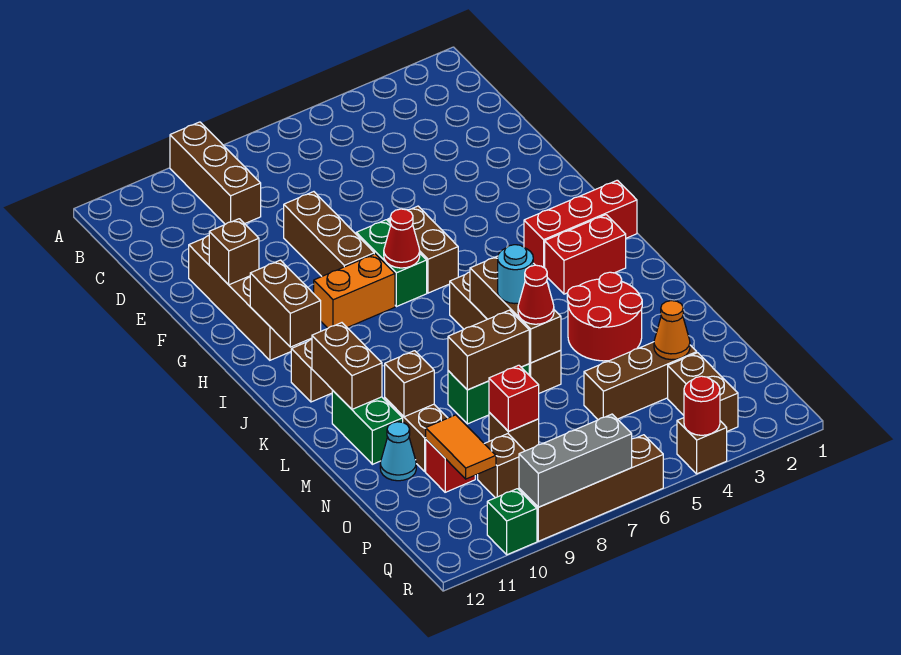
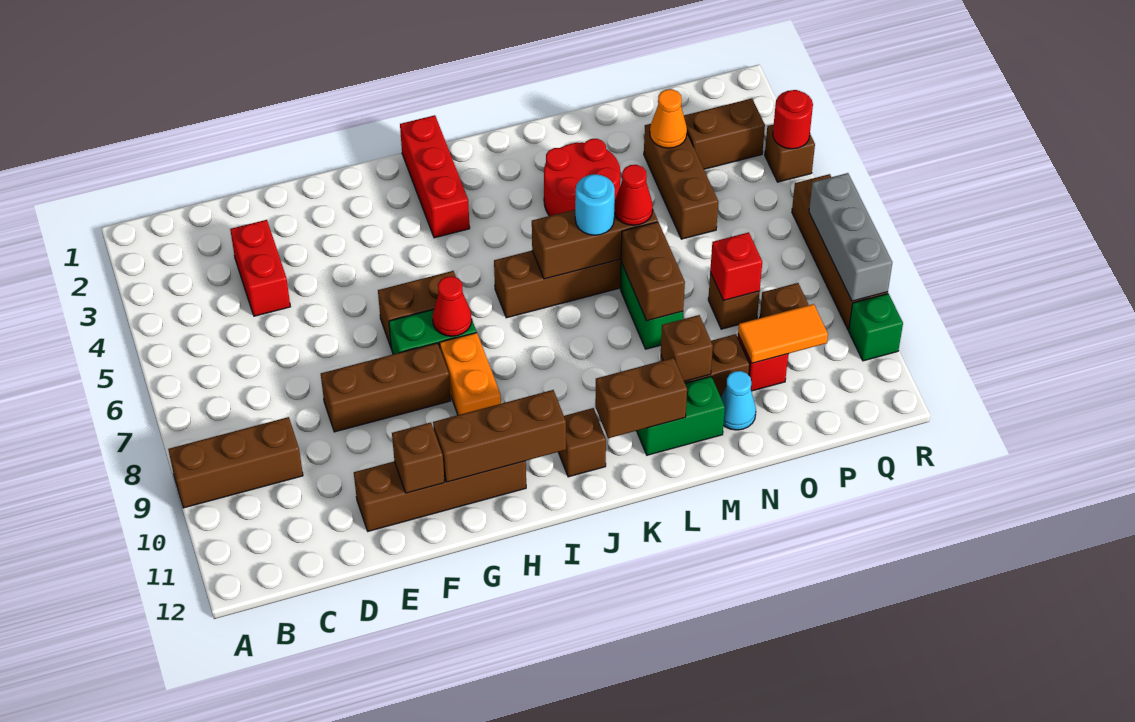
brown brick H11:I11 level 2 -> brown brick G11:I11 level 2
red brick J2:J3 level 1 -> red brick D3:D4 level 1

